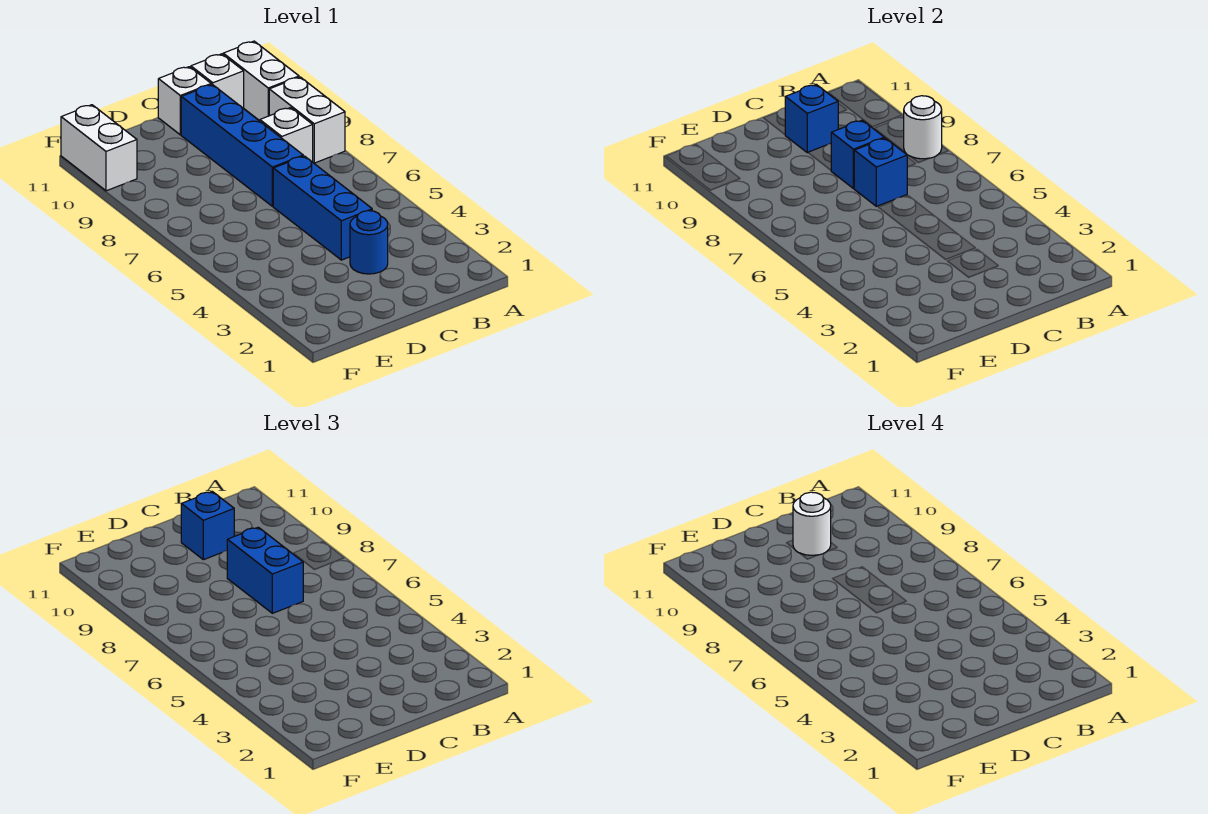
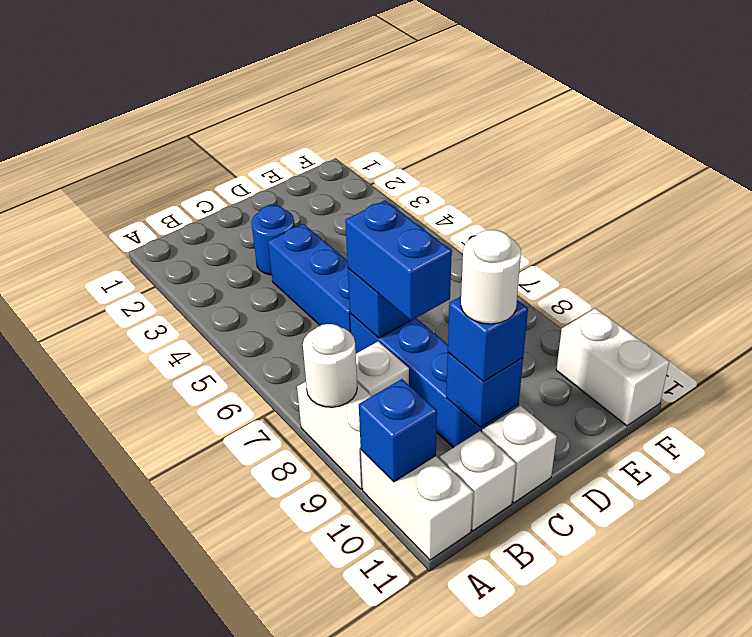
blue brick C8 level 2 -> blue brick A10 level 2

